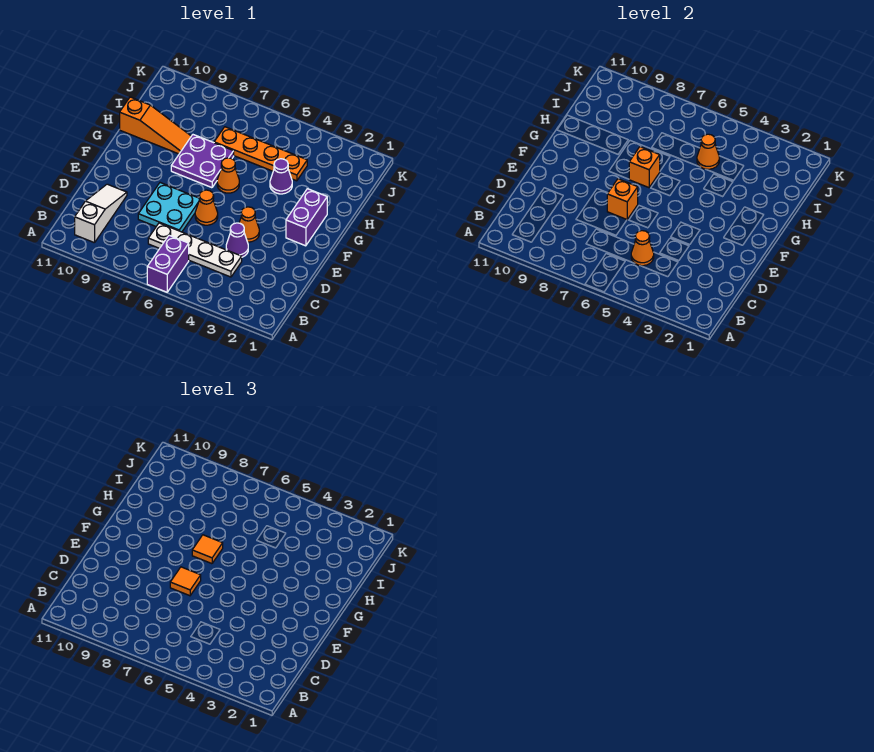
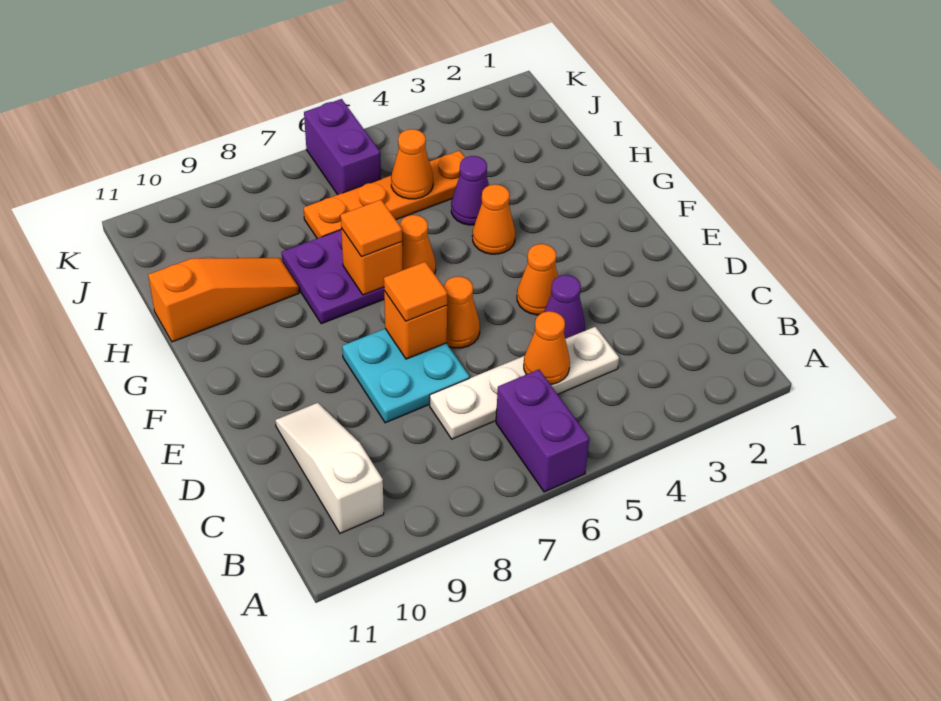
purple brick F2:G2 level 1 -> purple brick J6:K6 level 1
none -> orange cone G4 level 1

